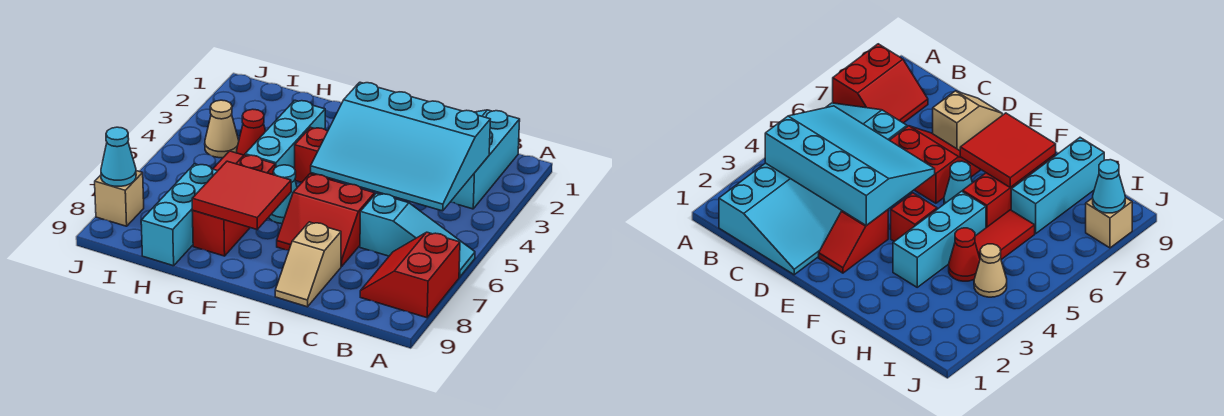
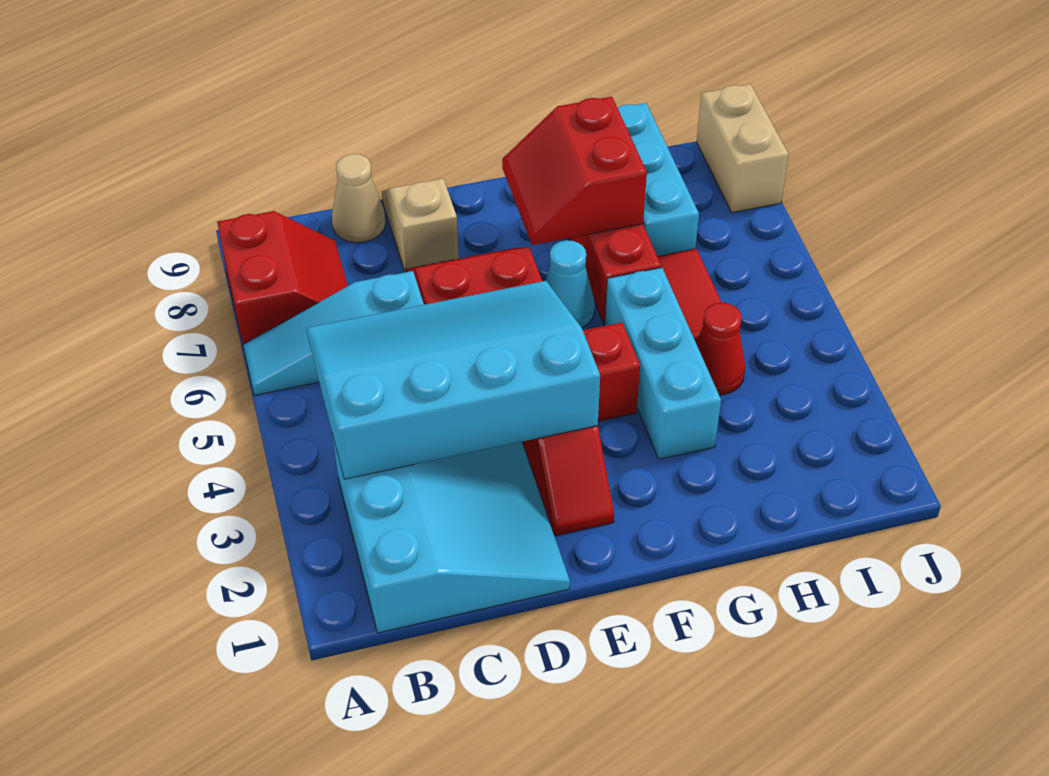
red tile F7:G8 level 2 -> red slope F7:G8 level 2 top G
tan cone I4 level 1 -> tan cone C9 level 1
tan brick J8 level 1 -> tan brick J8:J9 level 1
cyan cone J8 level 2 -> none

